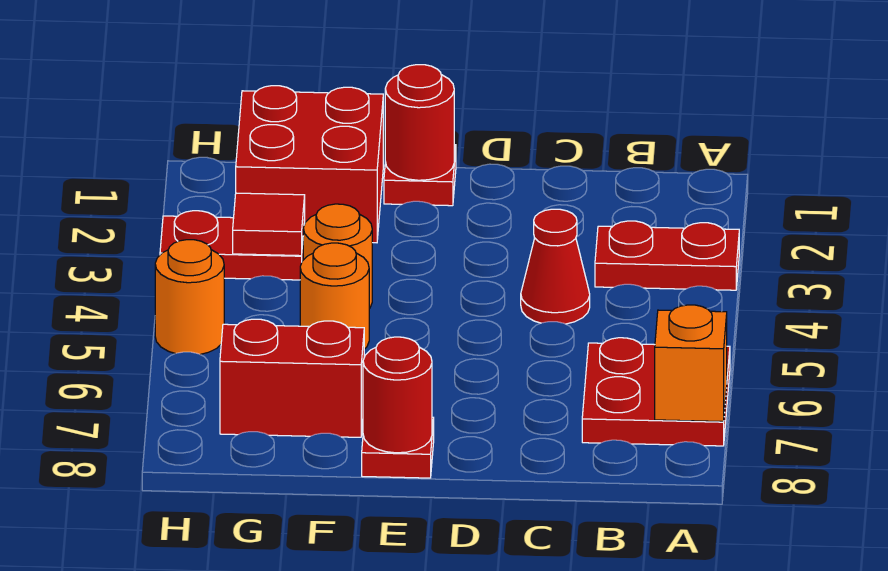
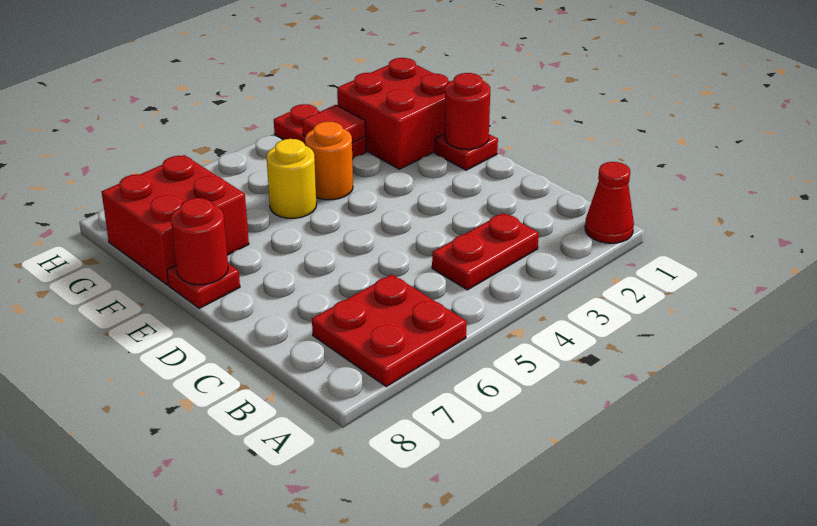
red plate A3:B3 level 1 -> red plate B3:B4 level 1
orange brick A7 level 2 -> none
red cone C4 level 1 -> red cone A1 level 1
orange round brick F5 level 1 -> yellow round brick F5 level 1
red brick F7:G7 level 1 -> red brick F7:G8 level 1
orange round brick H5 level 1 -> none

